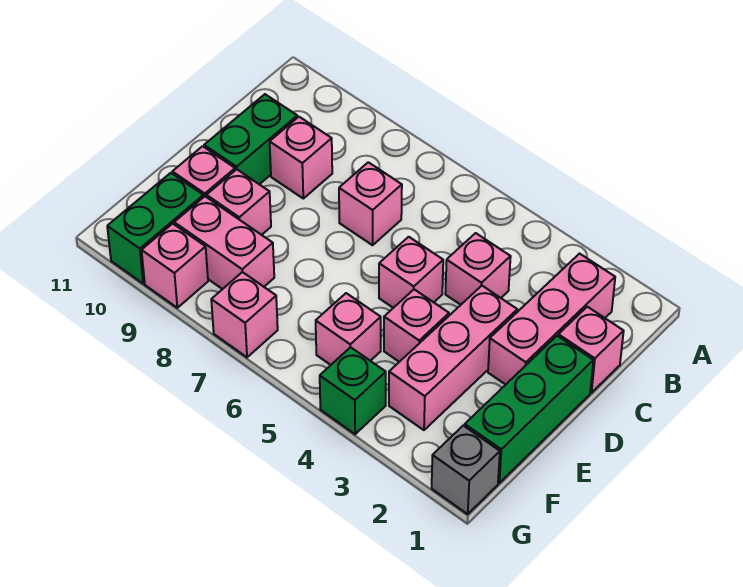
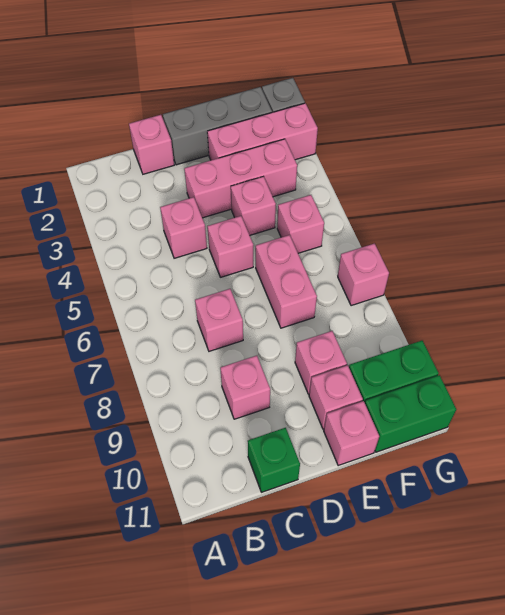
pink brick B2:D2 level 1 -> pink brick E2:G2 level 1
green brick C10:D10 level 1 -> green brick F11:G11 level 1
green brick D1:F1 level 1 -> grey brick D1:F1 level 1
pink brick F8:F9 level 1 -> pink brick E6:E7 level 1
green brick G4 level 1 -> green brick C11 level 1
pink brick G9 level 1 -> pink brick E11 level 1

